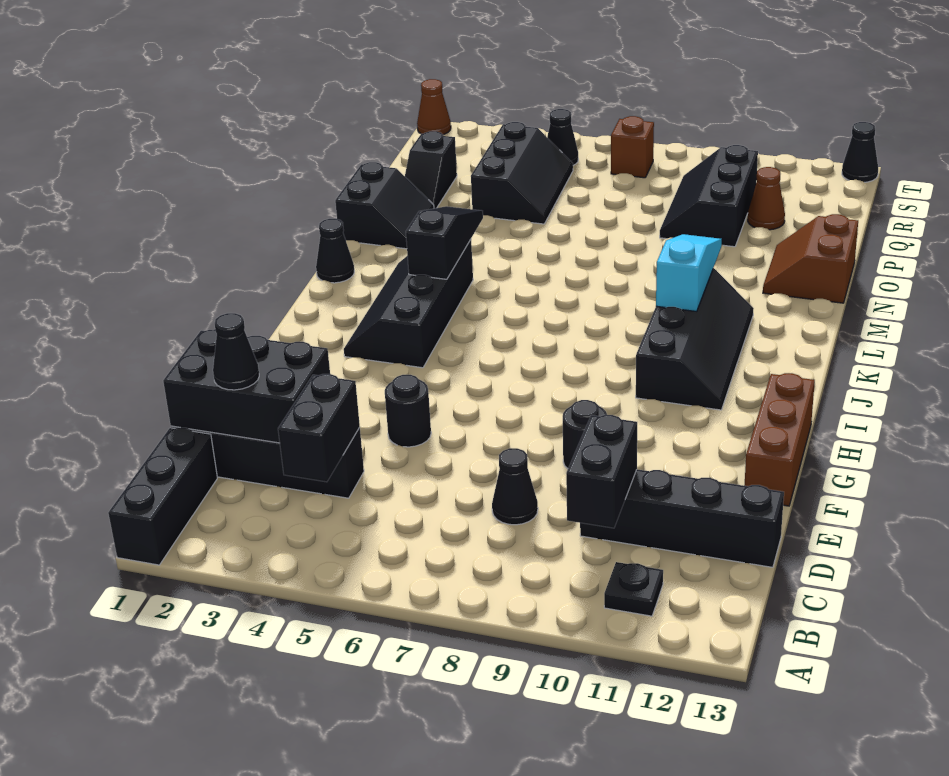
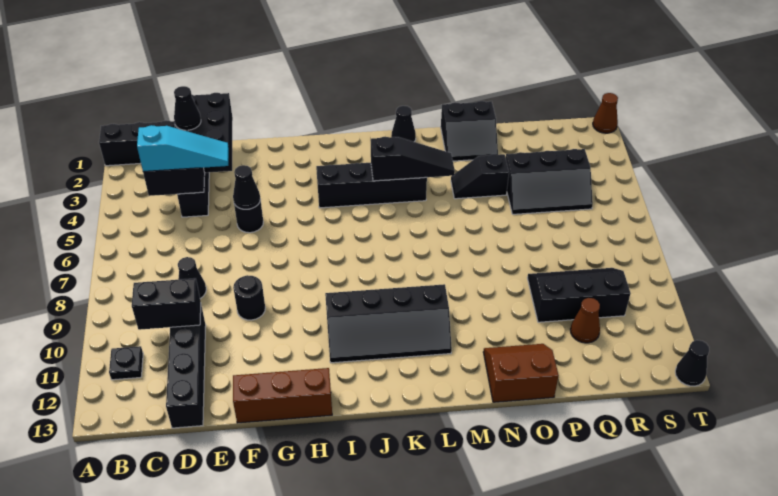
cyan slope K10:M10 level 2 top K -> cyan slope C4:E4 level 3 top C
black slope P2:Q2 level 1 top Q -> black slope N4:O4 level 1 top O
black cone S5 level 1 -> black cone F5 level 2
brown brick S7 level 1 -> none

